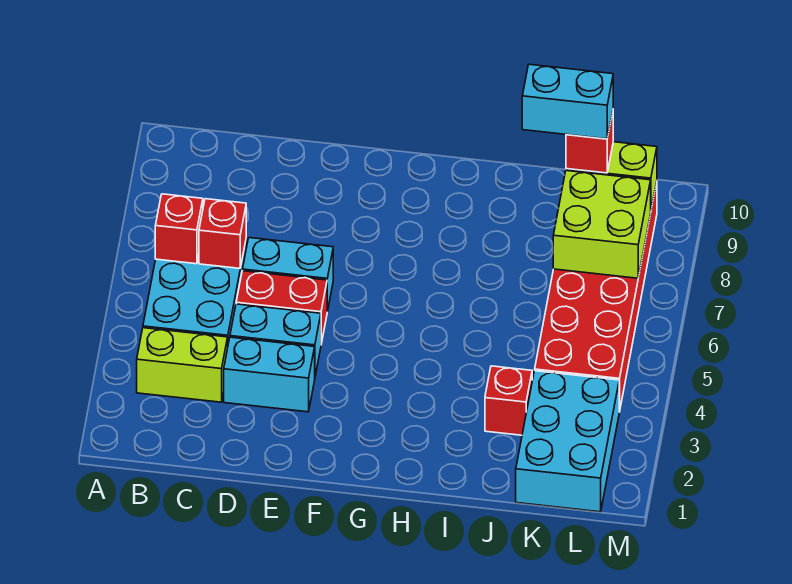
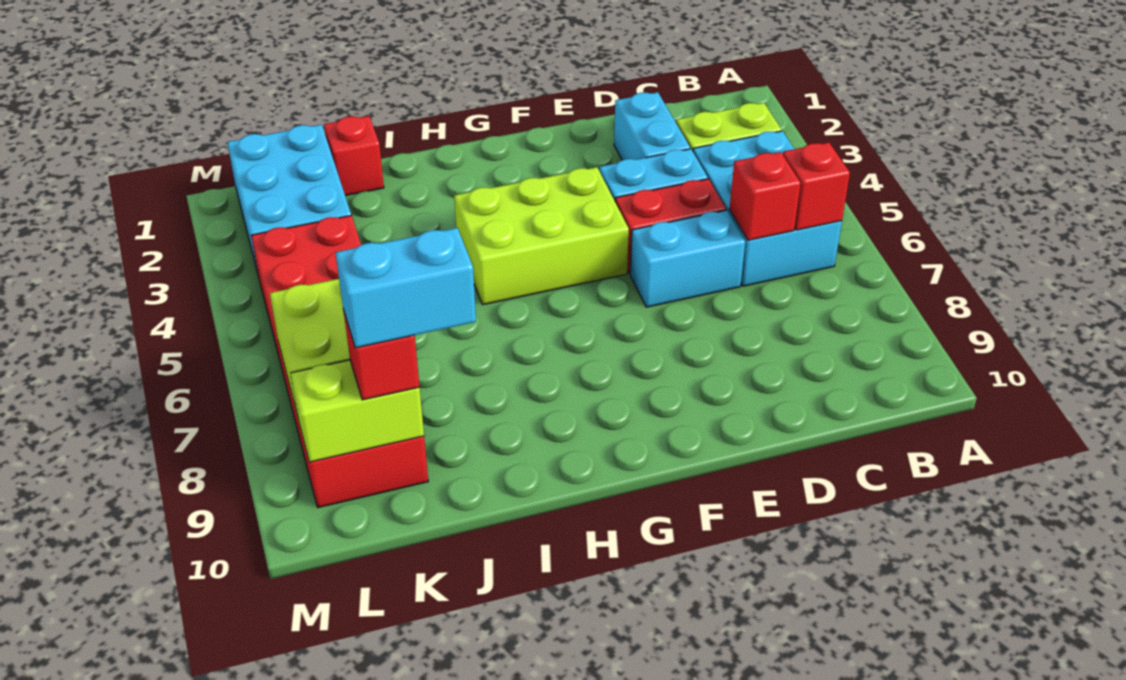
cyan brick D3:E3 level 1 -> cyan brick D2:D3 level 1
none -> lime brick F4:H5 level 1
red brick J3 level 1 -> red brick J1 level 1

